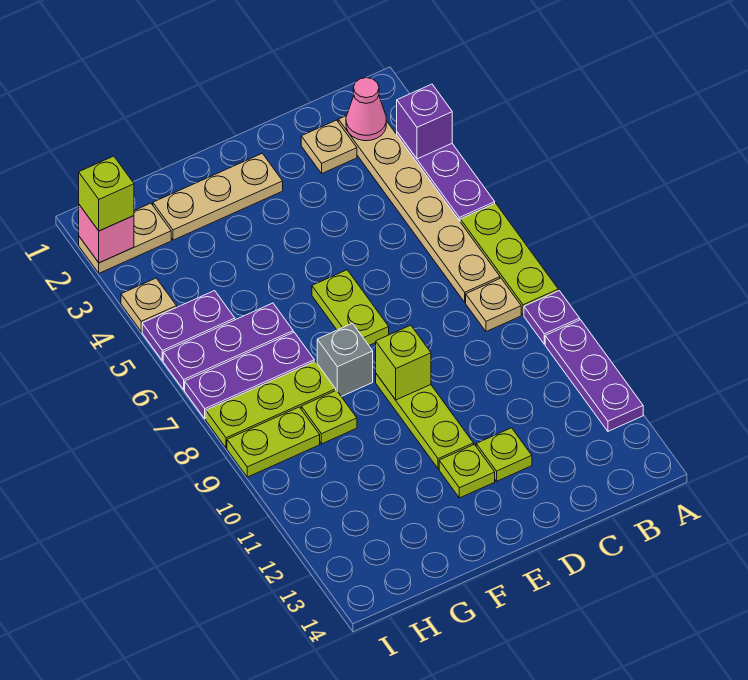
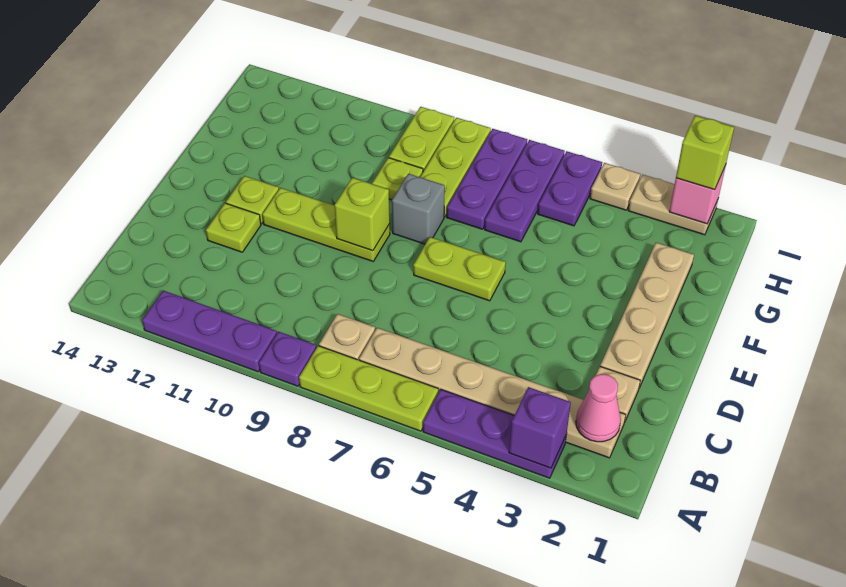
tan plate E2:G2 level 1 -> tan plate D2:G2 level 1
tan plate H2:I2 level 1 -> tan plate I2:I3 level 1

